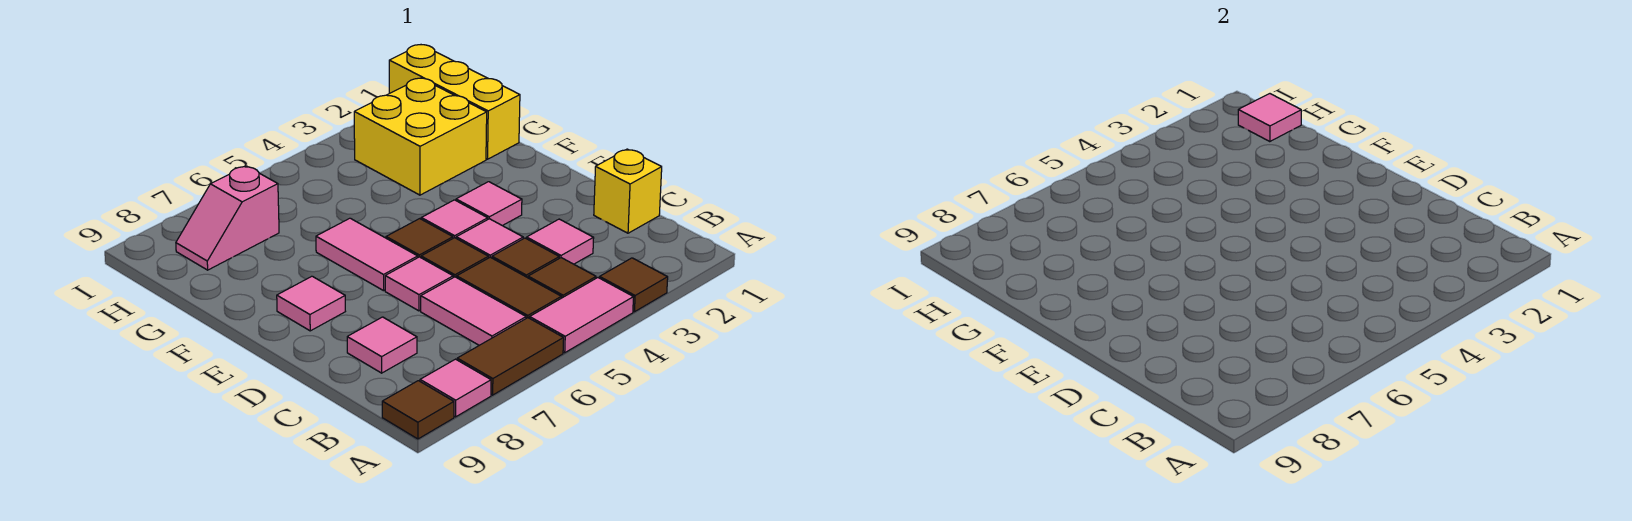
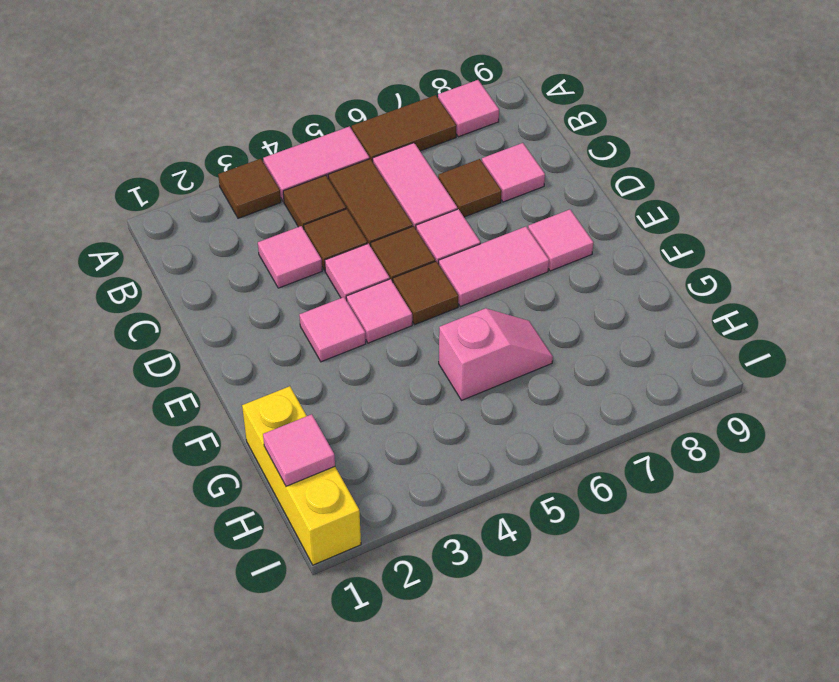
brown tile A9 level 1 -> brown tile C7 level 1
yellow brick C1 level 1 -> none
pink tile E6:F6 level 1 -> pink tile E6:E7 level 1
yellow brick G2:H3 level 1 -> none
pink slope H7:H8 level 1 top 7 -> pink slope G5:G6 level 1 top 5

